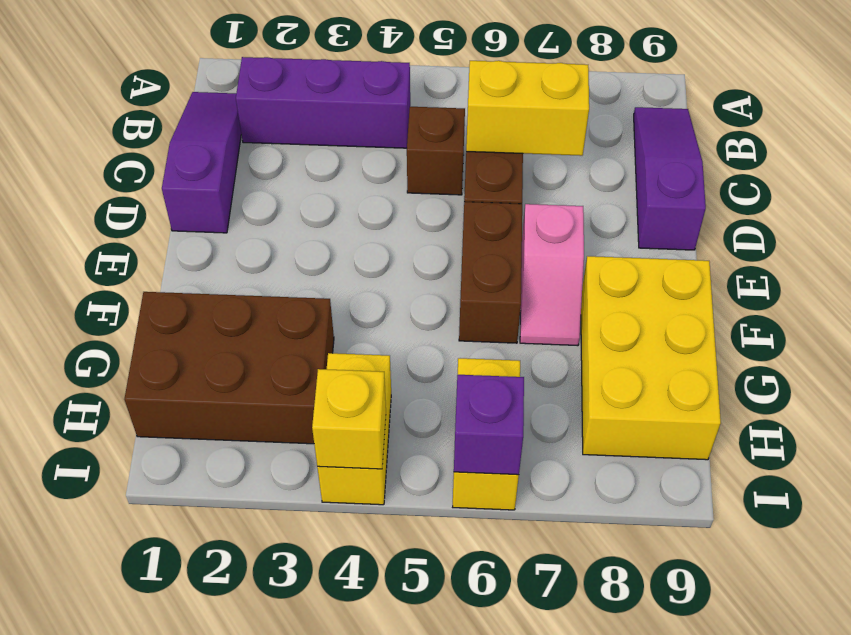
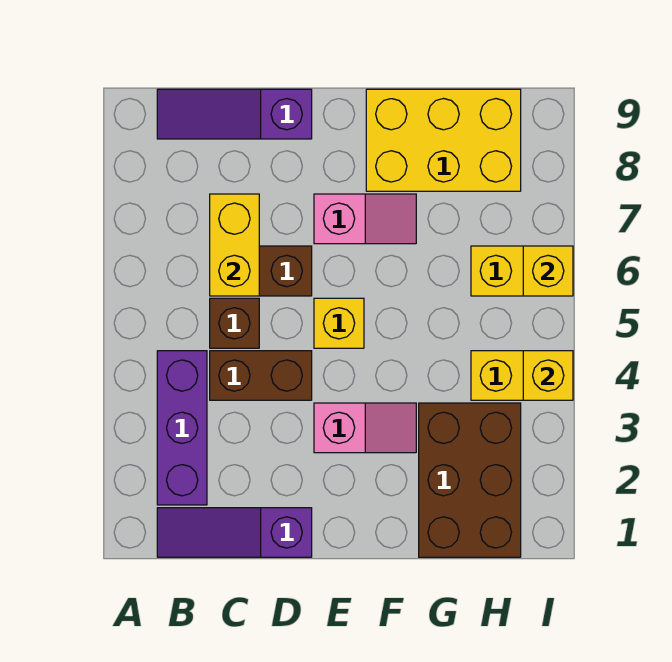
none -> pink slope E3:F3 level 1 top E
none -> yellow brick E5 level 1
brown brick E6:F6 level 1 -> brown brick C4:D4 level 1
purple brick I6 level 2 -> yellow brick I6 level 2

